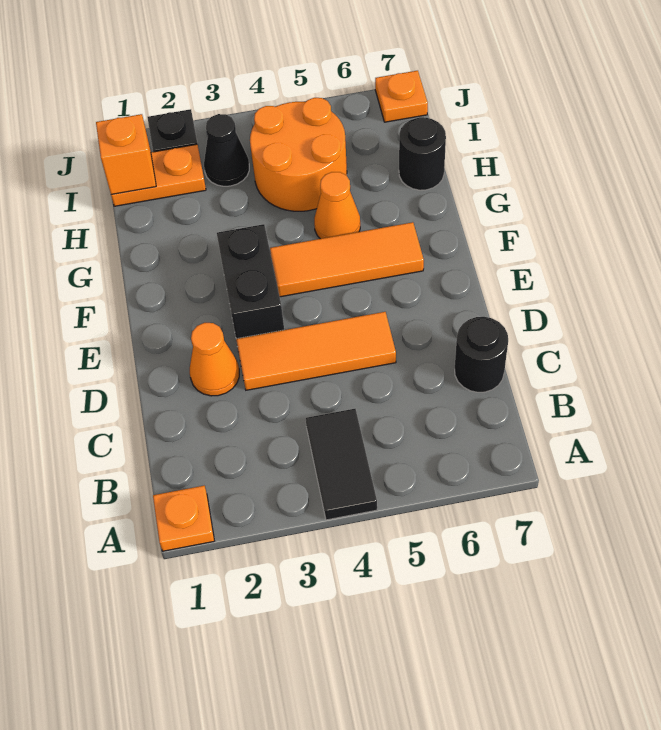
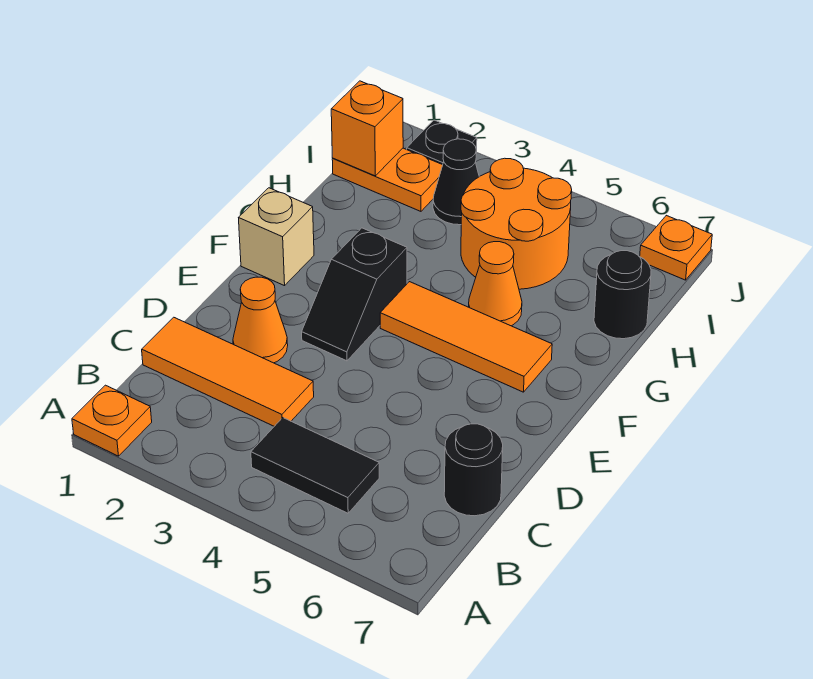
black tile A4:B4 level 1 -> black tile B4:B5 level 1
orange tile D3:D5 level 1 -> orange tile C1:C3 level 1
black brick E3:F3 level 1 -> black slope E3:F3 level 1 top F
none -> tan brick F1 level 1

